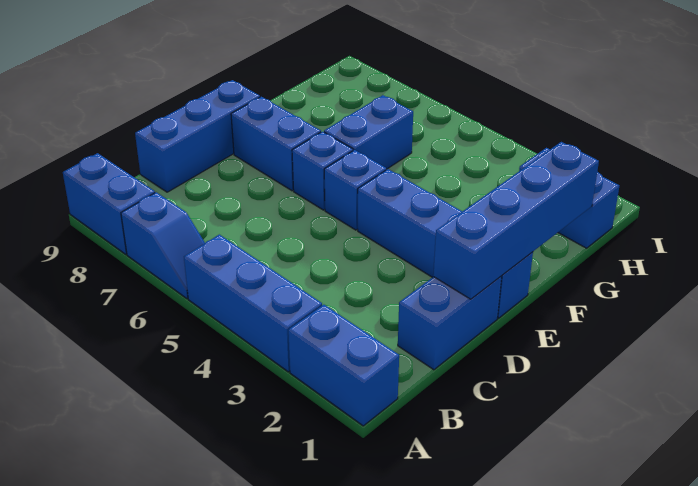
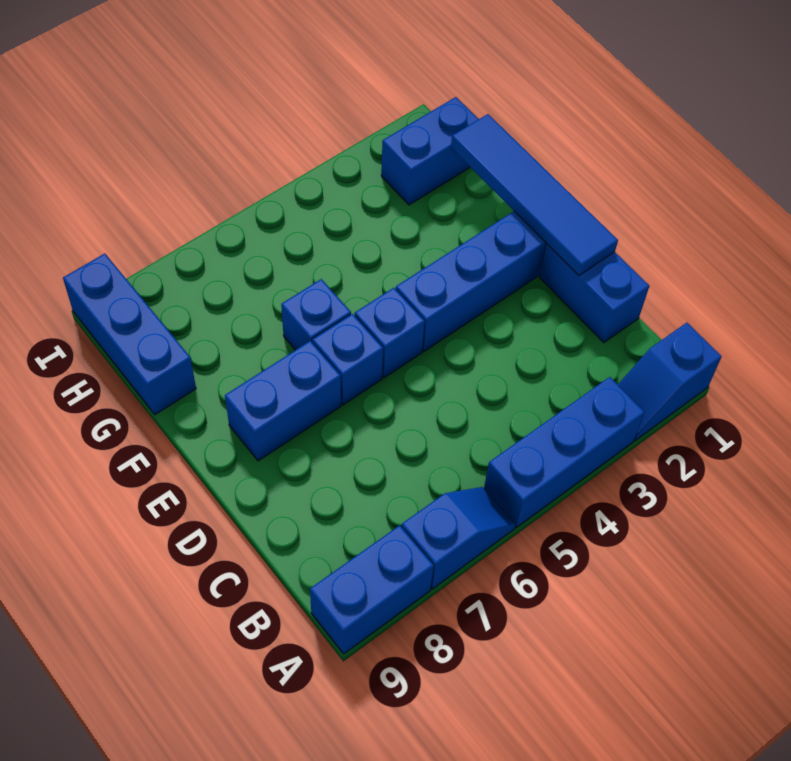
blue brick A1:A2 level 1 -> blue slope A1:A2 level 1 top 1
blue brick C9:E9 level 1 -> blue brick G9:I9 level 1
blue brick D1:G1 level 2 -> blue tile D1:G1 level 2
blue brick F6:G6 level 1 -> blue brick F6 level 1

